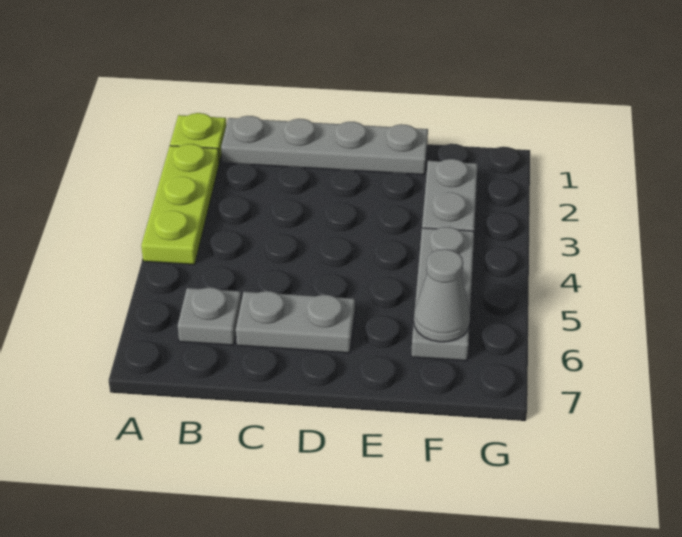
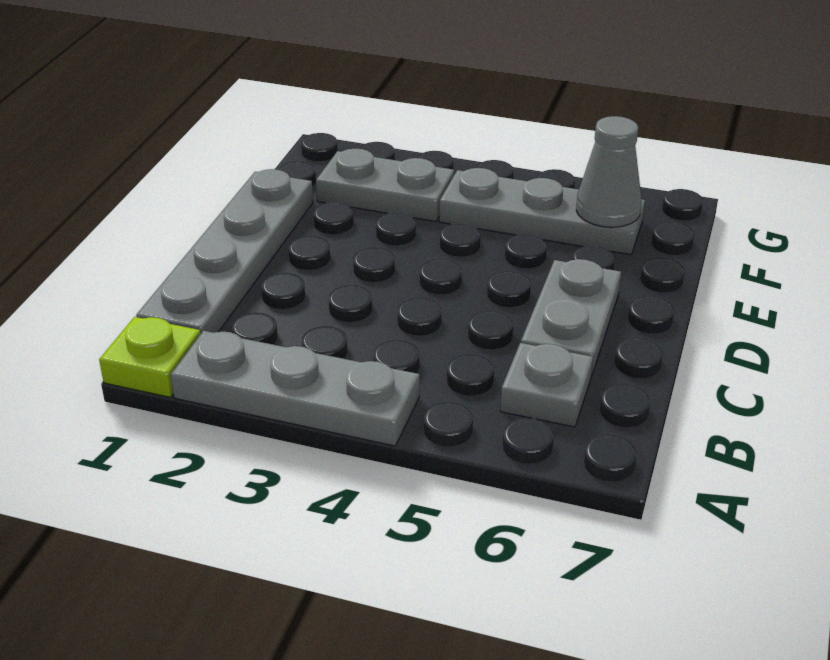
lime plate A2:A4 level 1 -> grey plate A2:A4 level 1

